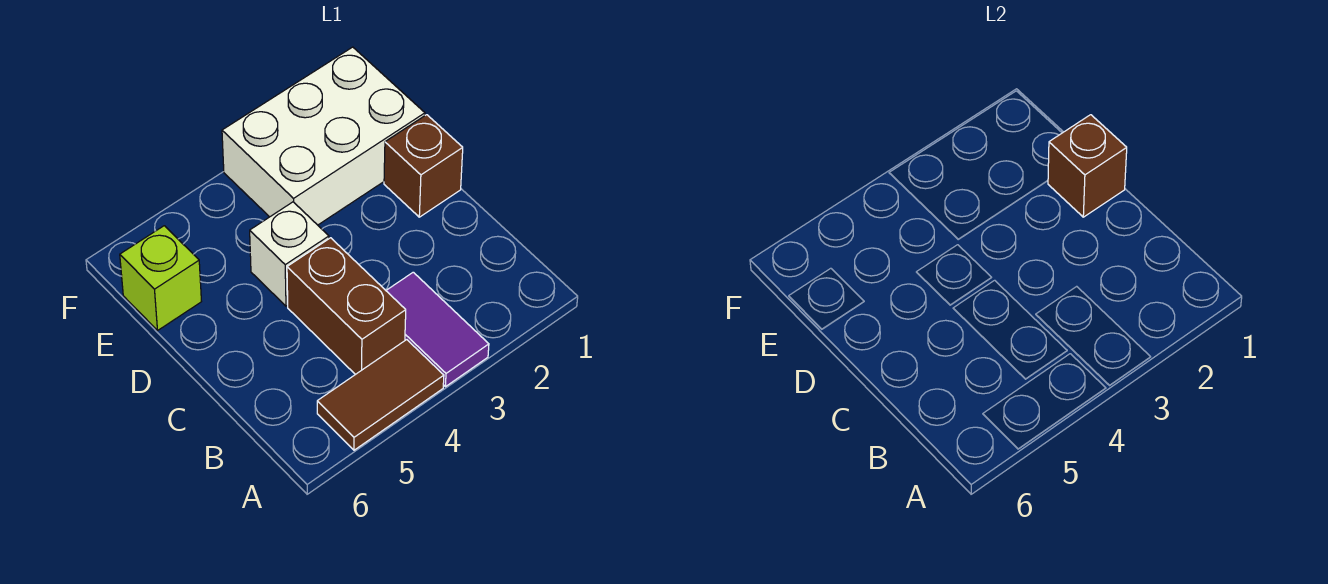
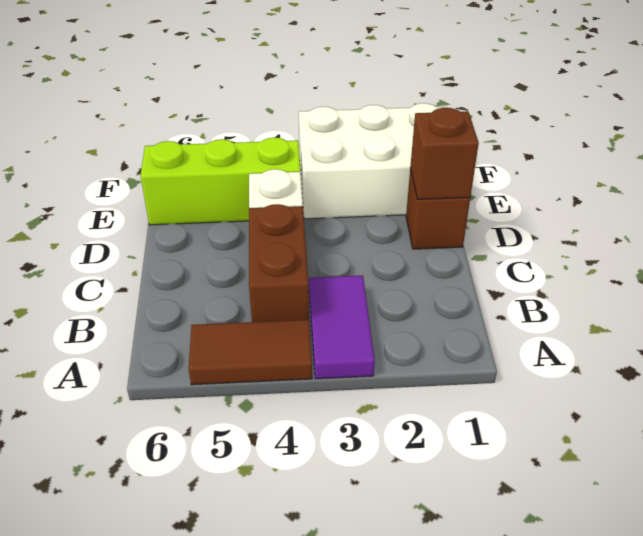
lime brick E6 level 1 -> lime brick E4:E6 level 1

